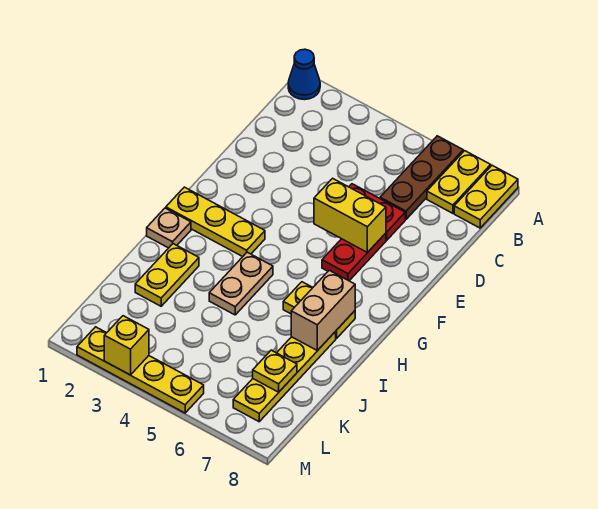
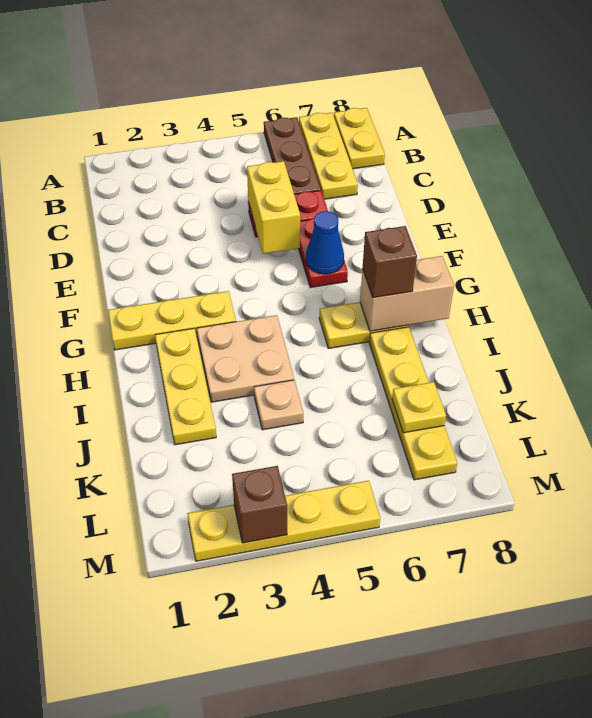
blue cone A1 level 1 -> blue cone F6 level 2
yellow plate A7:B7 level 1 -> yellow plate A7:C7 level 1
yellow brick E5:E6 level 2 -> yellow brick D5:E5 level 2
tan plate H1 level 1 -> tan plate J4 level 1
tan plate H4:I4 level 1 -> tan plate H3:I4 level 1
tan brick H7:I7 level 2 -> tan brick H7:H8 level 2
none -> brown brick H7 level 3
yellow plate I2:J2 level 1 -> yellow plate H2:J2 level 1
yellow brick M3 level 2 -> brown brick M3 level 2

